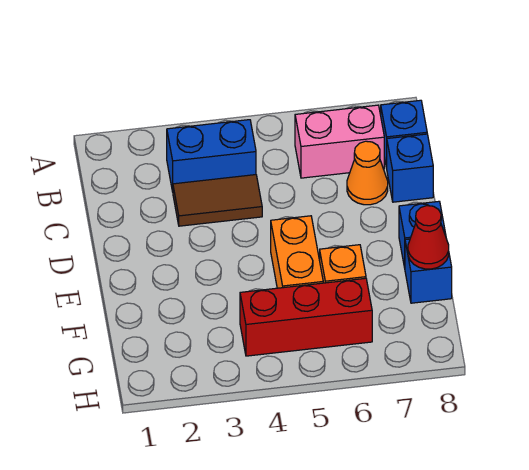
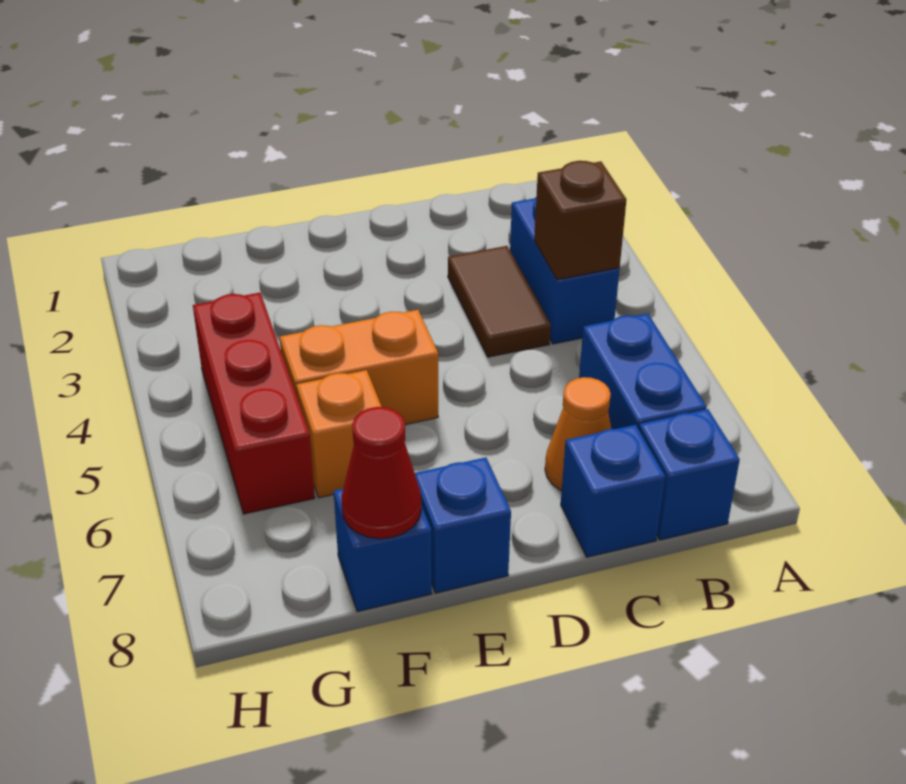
none -> brown brick B4 level 2
pink brick B6:B7 level 1 -> blue brick B6:B7 level 1

